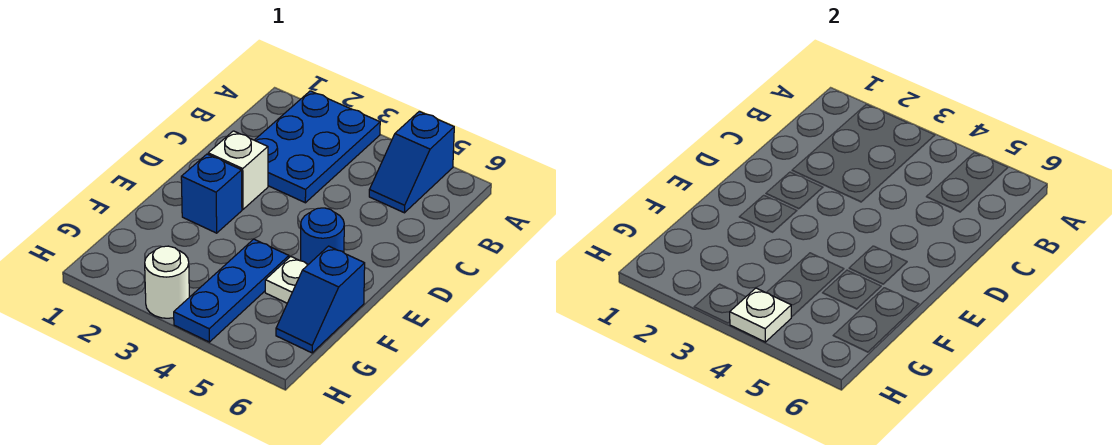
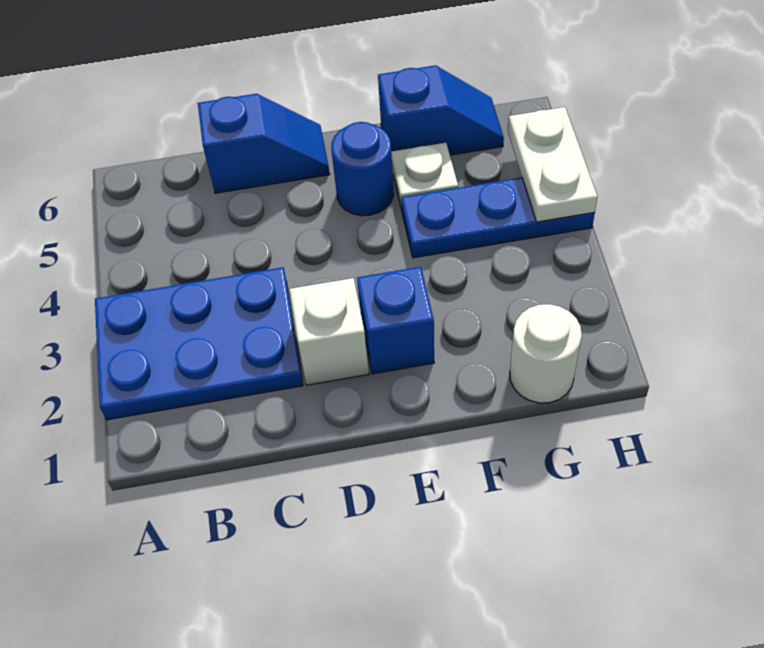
blue slope A5:B5 level 1 top A -> blue slope C6:D6 level 1 top C
white round brick H3 level 1 -> white round brick G1 level 1
white plate H4 level 2 -> white plate H4:H5 level 2

